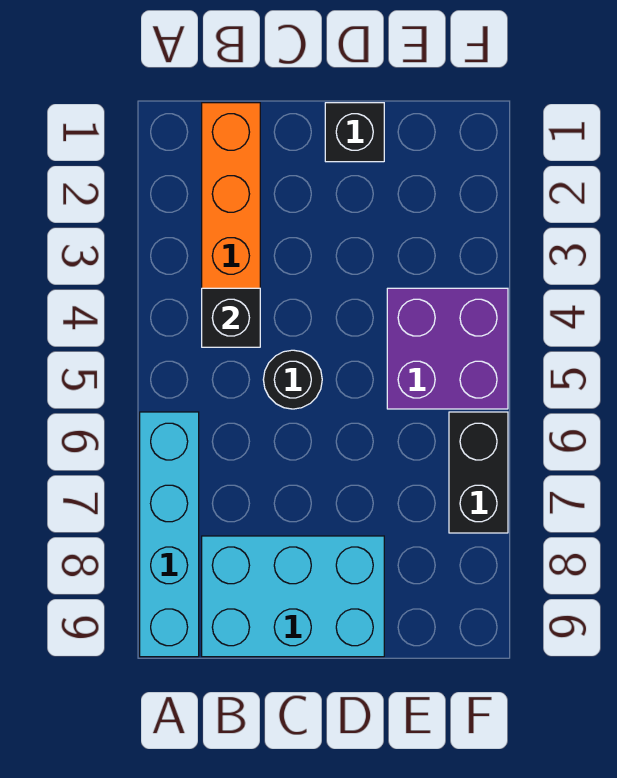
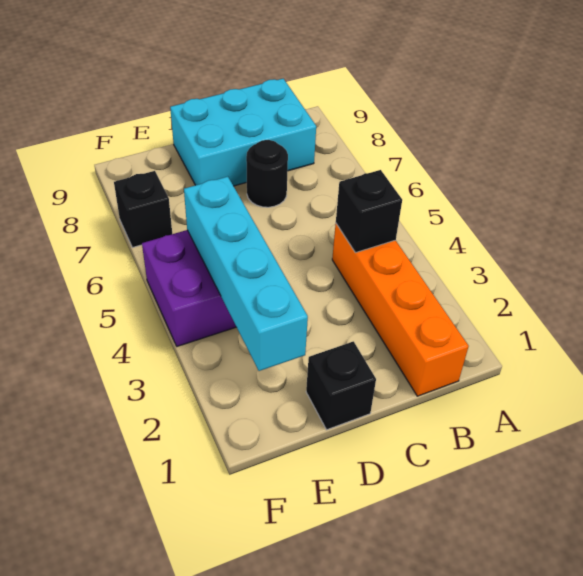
cyan brick A6:A9 level 1 -> cyan brick E2:E5 level 2
black round brick C5 level 1 -> black round brick C7 level 1
black brick F6:F7 level 1 -> black brick F7 level 1

